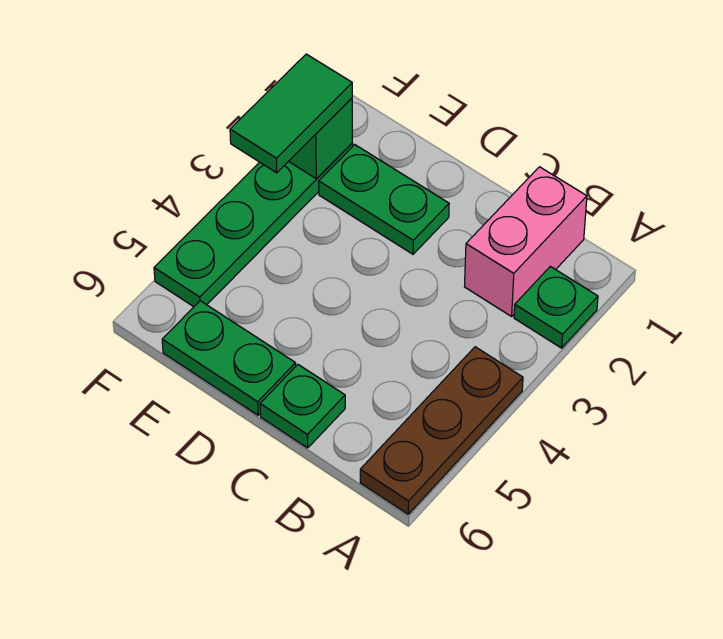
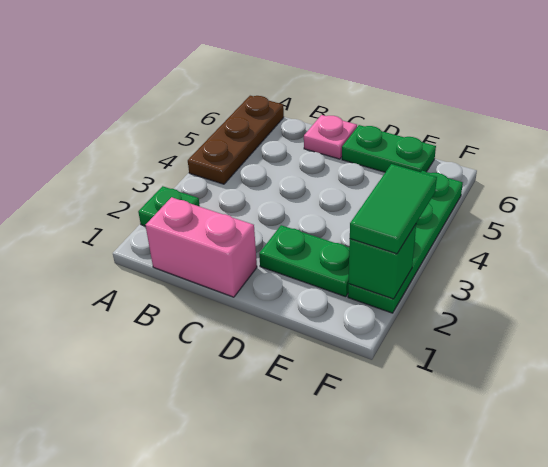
pink brick B1:B2 level 1 -> pink brick B1:C1 level 1
green plate C6 level 1 -> pink plate C6 level 1

